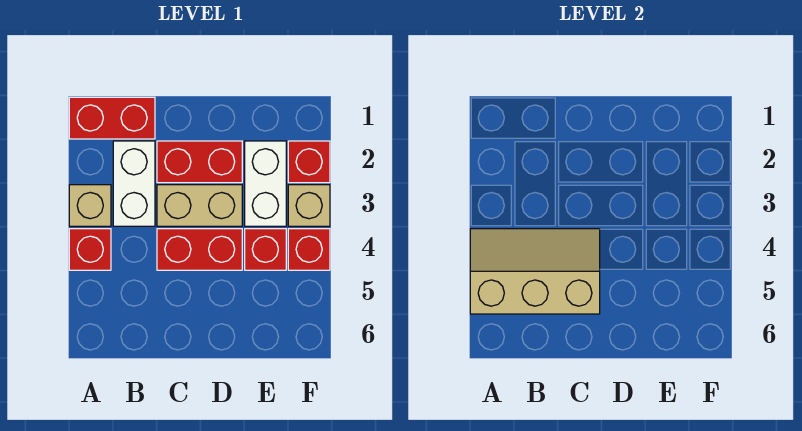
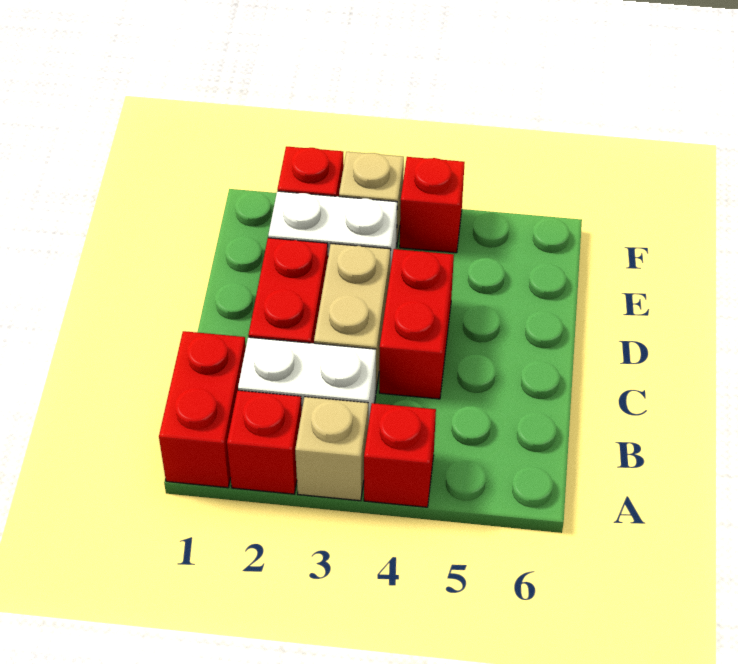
tan slope A4:C5 level 2 top 5 -> none
red brick E4 level 1 -> red brick A2 level 1

